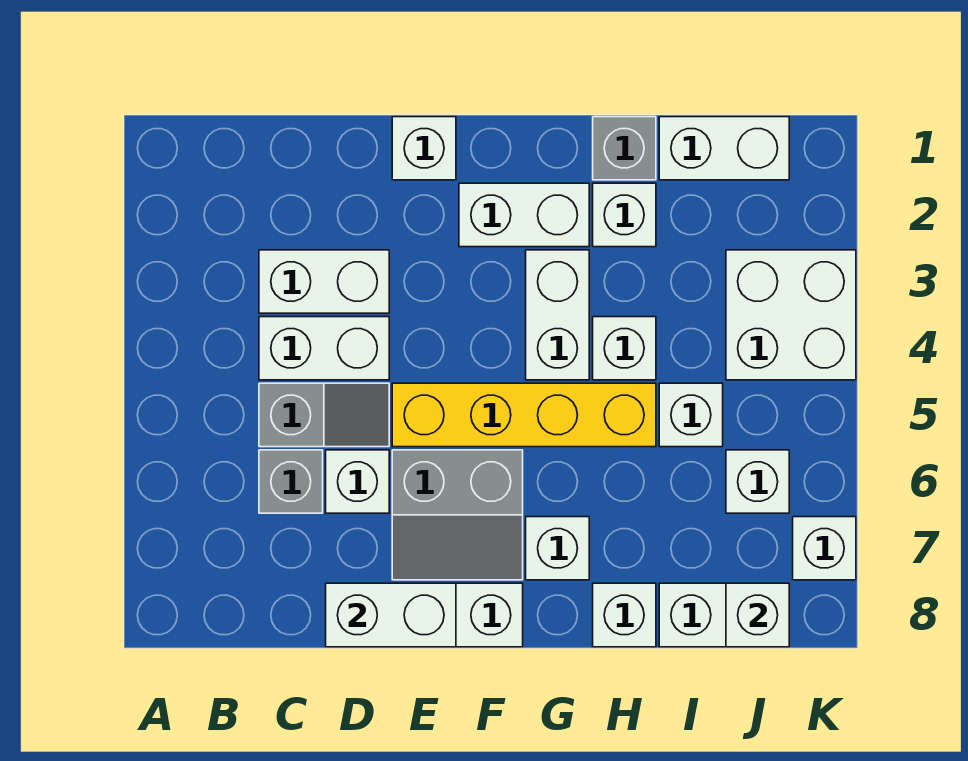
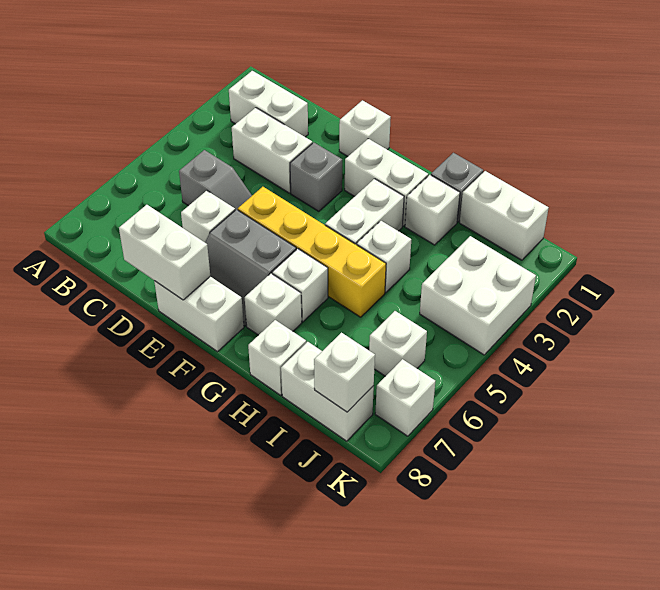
white brick C4:D4 level 1 -> white brick B2:C2 level 1
grey brick C6 level 1 -> grey brick E3 level 1
white brick I5 level 1 -> white brick G6 level 1

